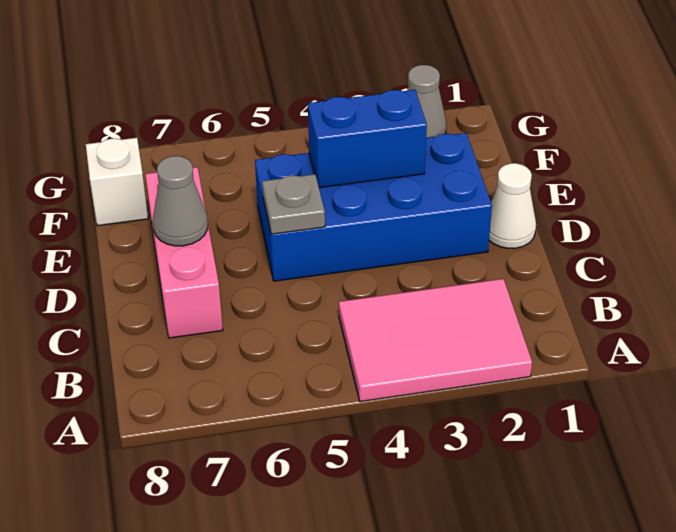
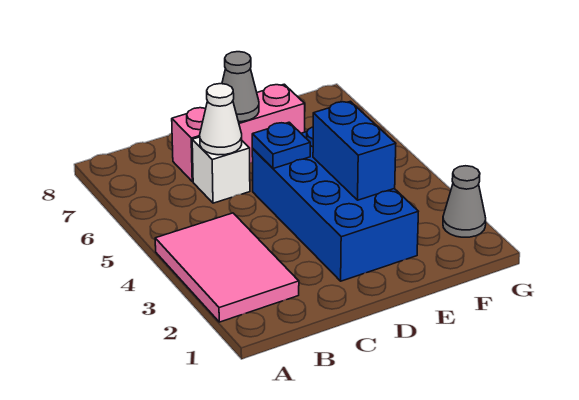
white cone D1 level 1 -> white cone C6 level 2
grey plate D5 level 2 -> blue plate D5 level 2
white brick F8 level 1 -> white brick C6 level 1

